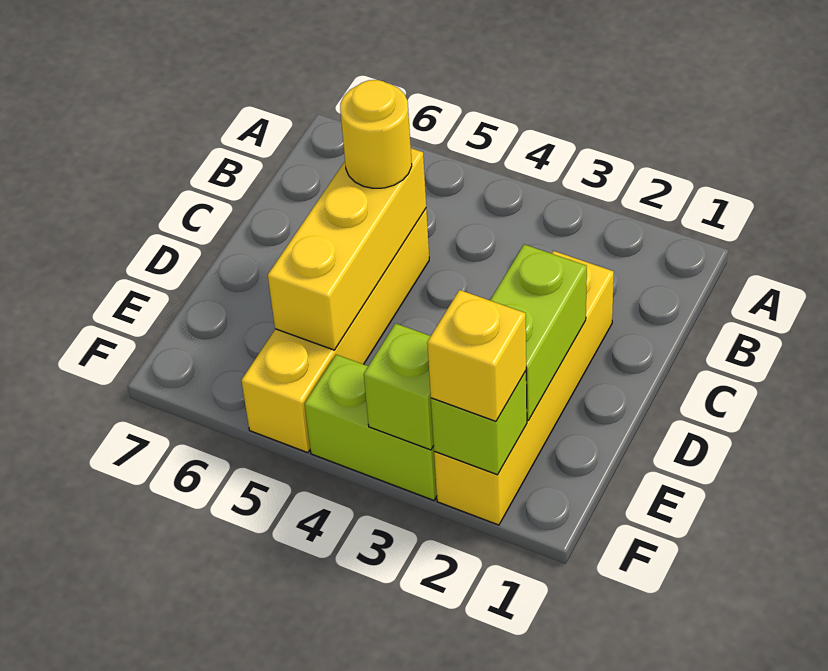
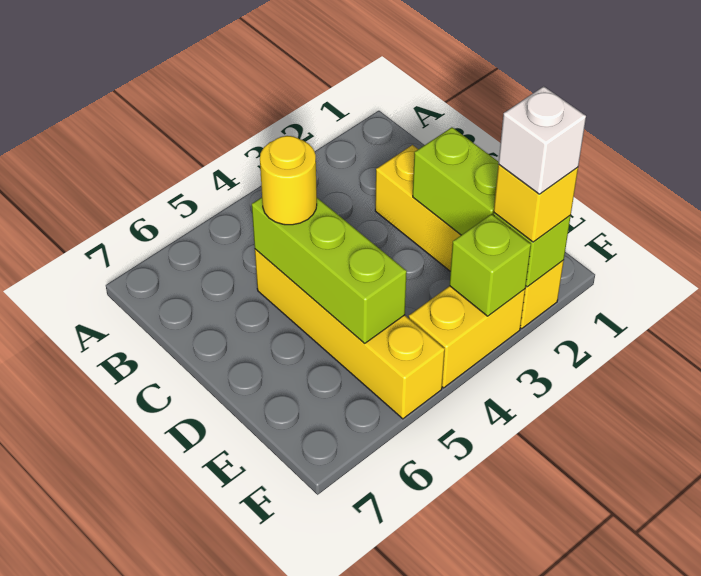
yellow brick C5:E5 level 2 -> lime brick C5:E5 level 2
none -> white brick F2 level 4
lime brick F3:F4 level 1 -> yellow brick F3:F4 level 1

